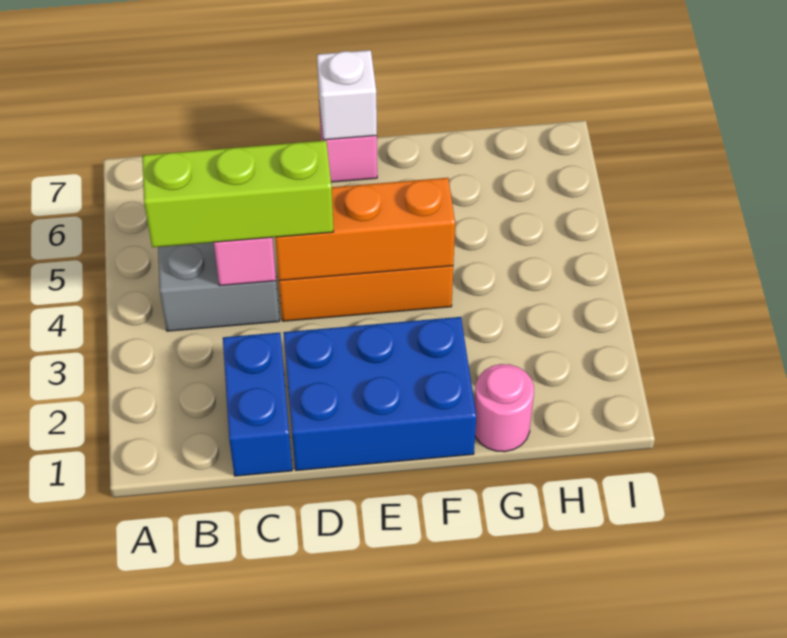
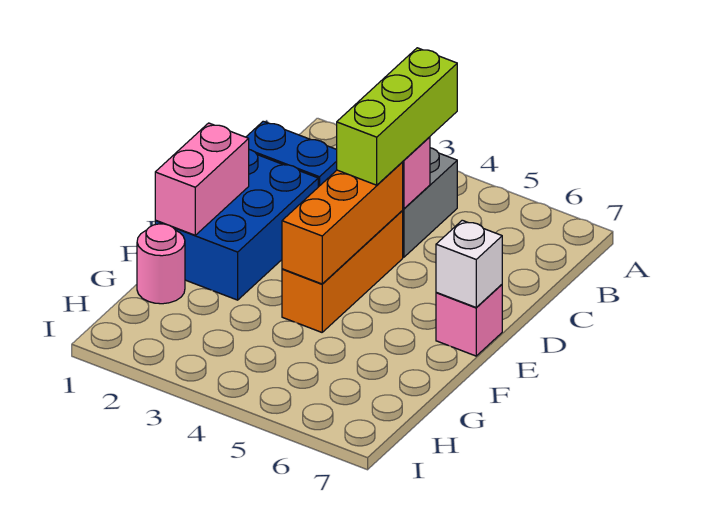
none -> pink brick E1:F1 level 2

